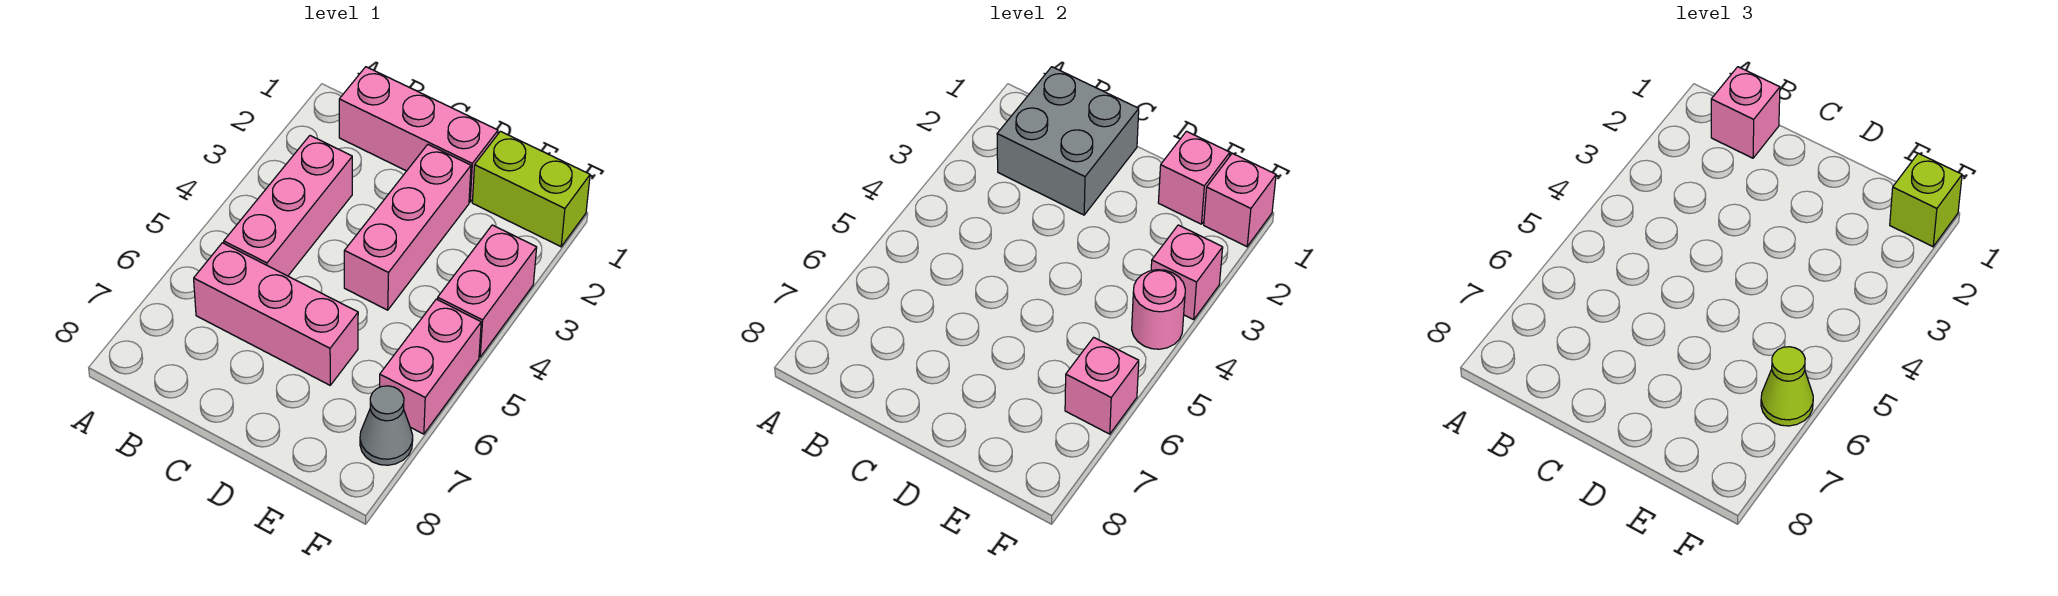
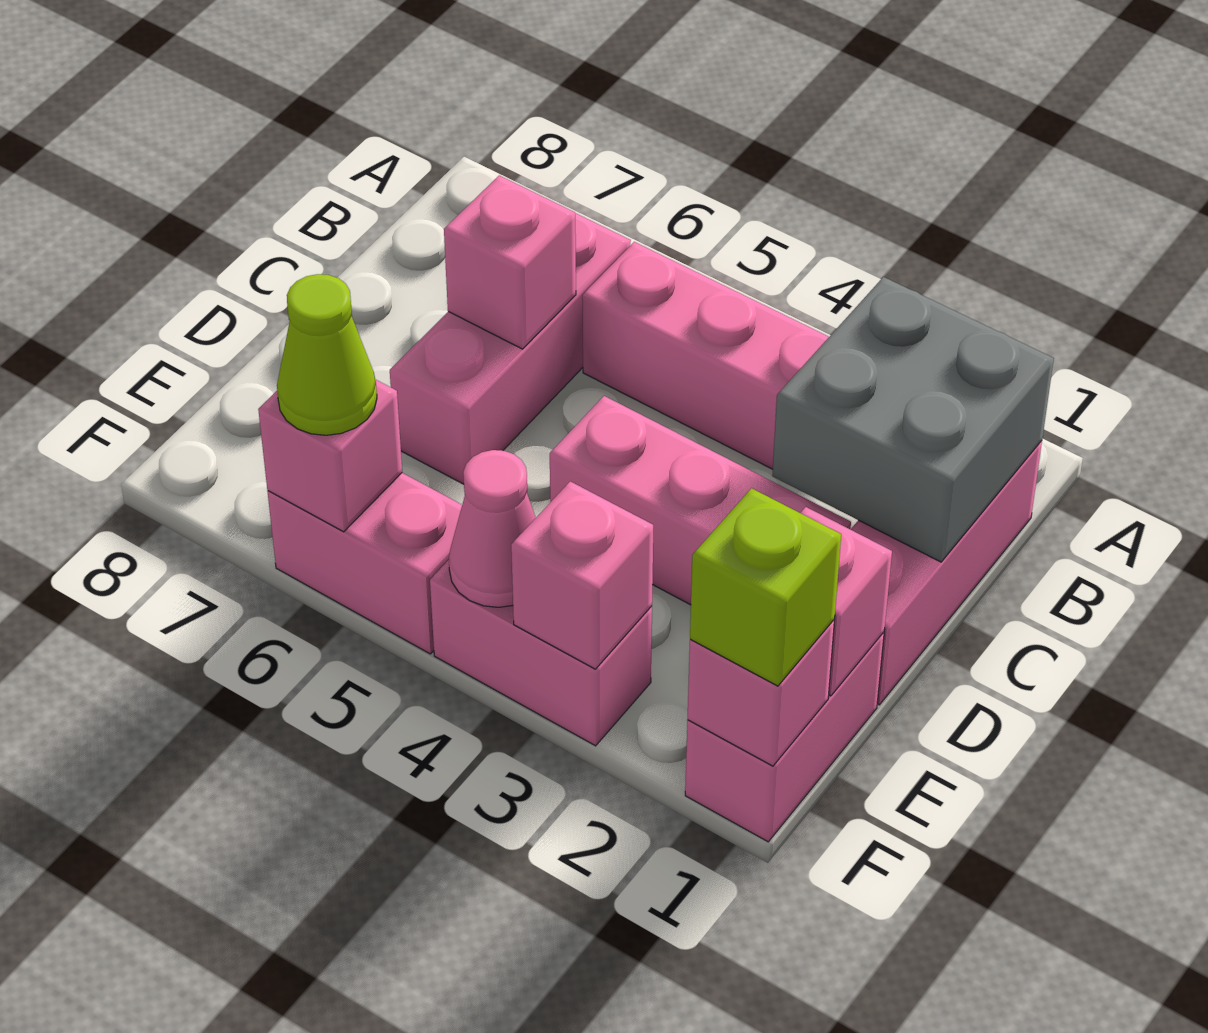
pink brick B1 level 3 -> pink brick C6 level 2
lime brick E1:F1 level 1 -> pink brick E1:F1 level 1
pink round brick F4 level 2 -> pink cone F4 level 2
grey cone F7 level 1 -> none

